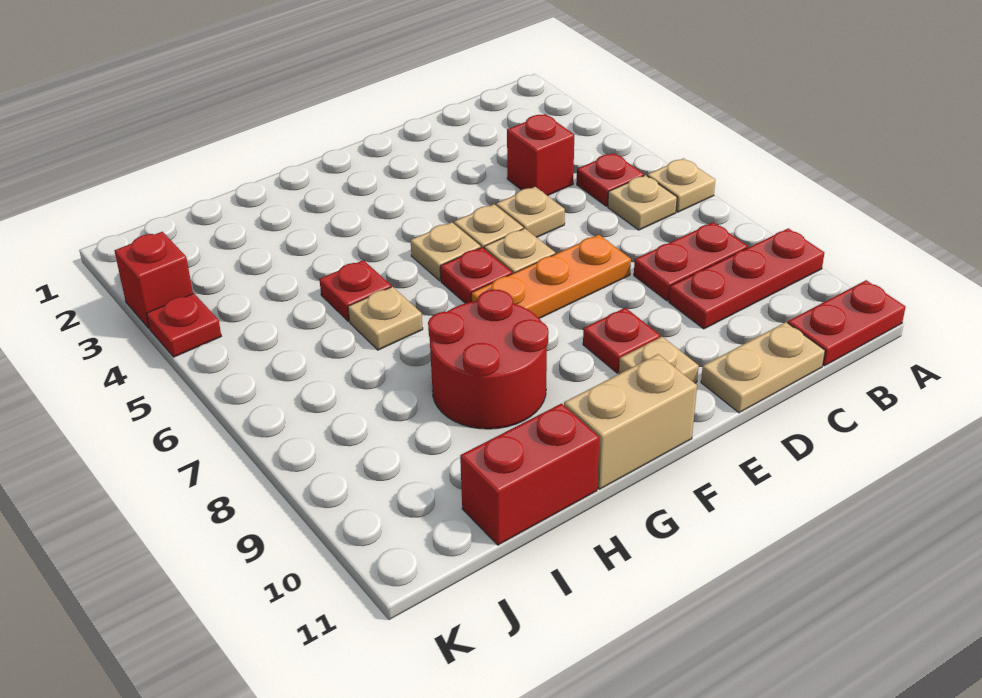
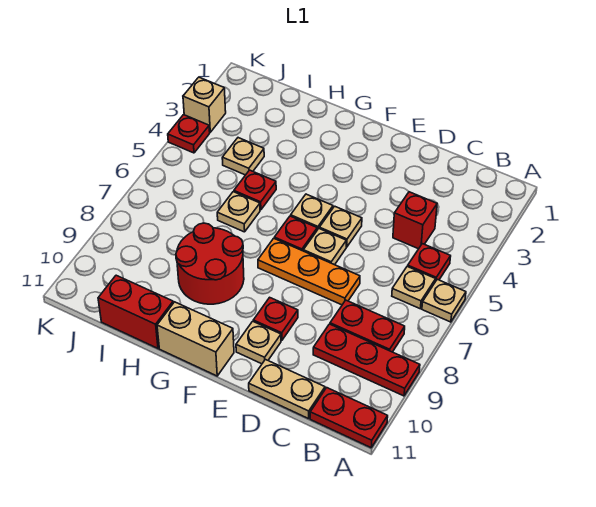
tan plate D5 level 1 -> tan plate I4 level 1
red brick K3 level 1 -> tan brick K3 level 1

